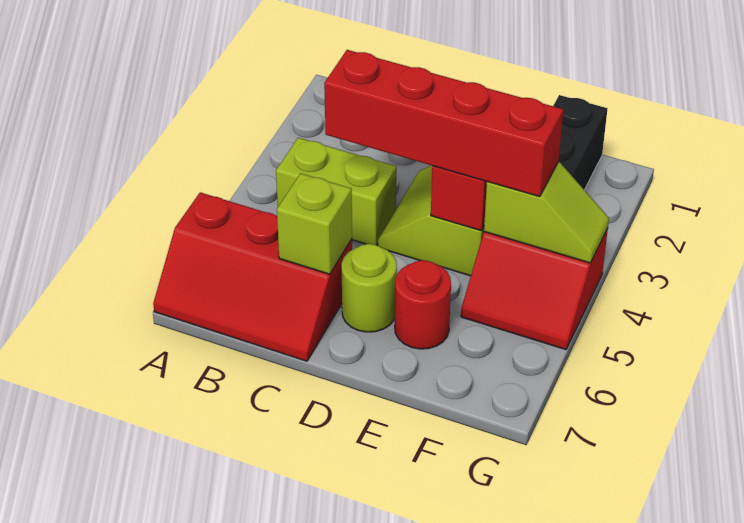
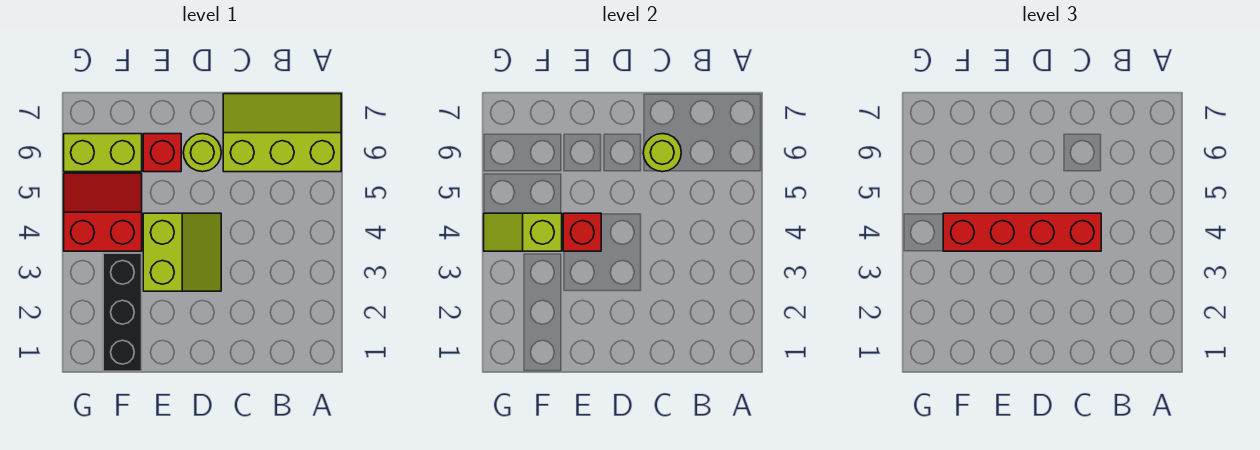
red slope A6:C7 level 1 top 6 -> lime slope A6:C7 level 1 top 6
lime brick B4:C4 level 1 -> lime brick F6:G6 level 1
lime brick C6 level 2 -> lime round brick C6 level 2
red round brick E6 level 1 -> red brick E6 level 1

